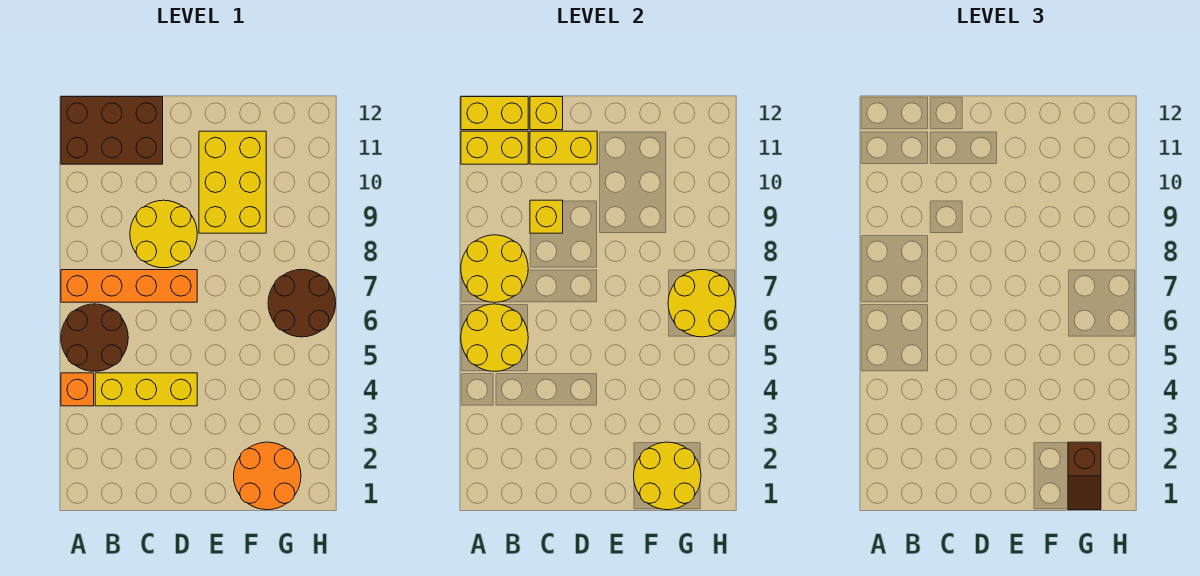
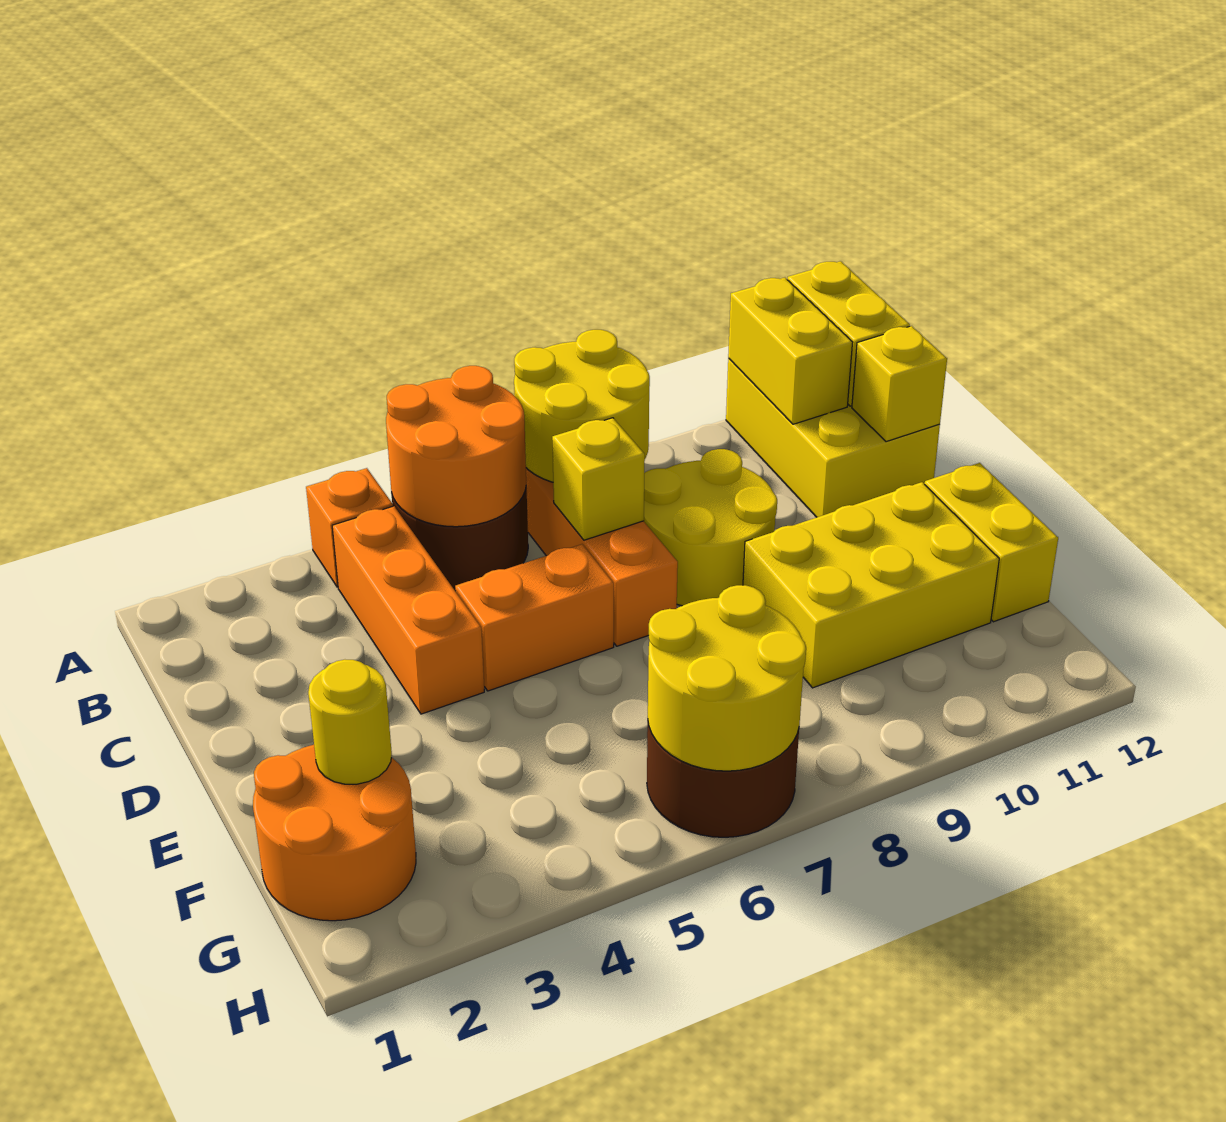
yellow round brick A5:B6 level 2 -> orange round brick A5:B6 level 2
brown brick A11:C12 level 1 -> yellow brick A11:C12 level 1
yellow brick B4:D4 level 1 -> orange brick B4:D4 level 1
yellow brick C9 level 2 -> yellow brick C7 level 2
yellow brick C11:D11 level 2 -> yellow brick E12:F12 level 1
none -> orange brick D5:D6 level 1
yellow round brick F1:G2 level 2 -> yellow round brick F2 level 2
brown slope G1:G2 level 3 top 2 -> none

